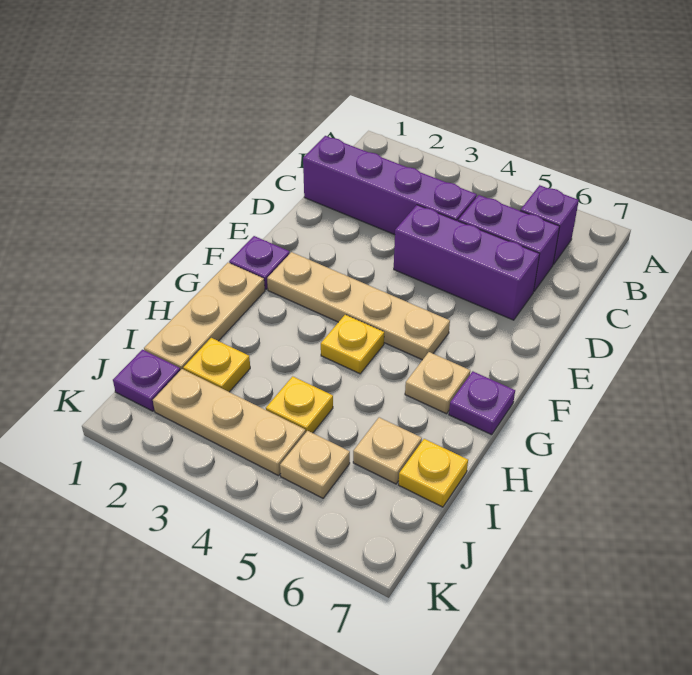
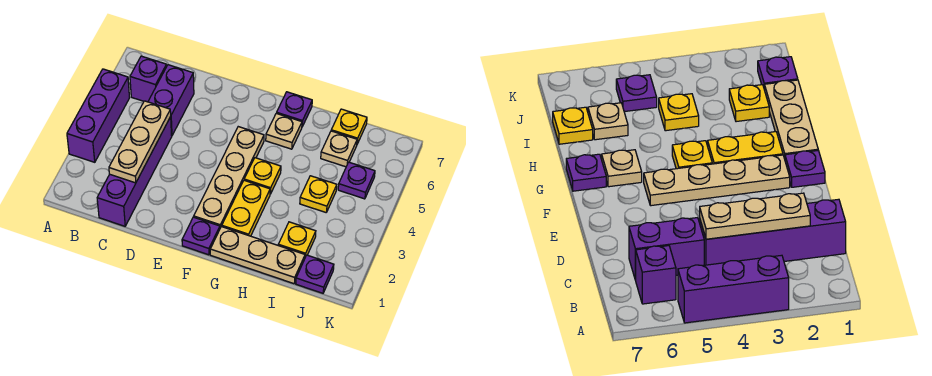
purple brick D4:D6 level 1 -> purple brick A3:A5 level 1
none -> yellow plate G2:G3 level 1
tan plate J2:J4 level 1 -> tan plate C2:C4 level 2
tan plate J5 level 1 -> purple plate J5 level 1

